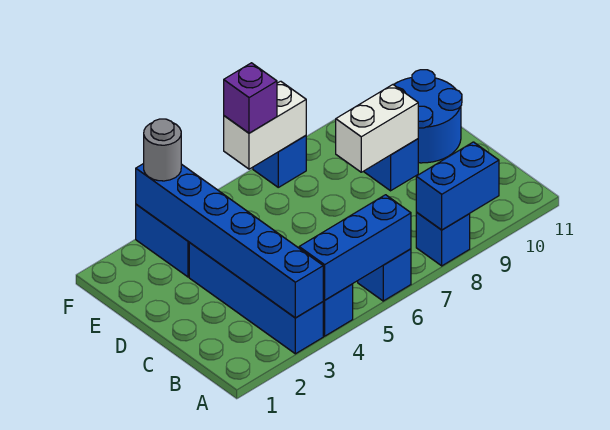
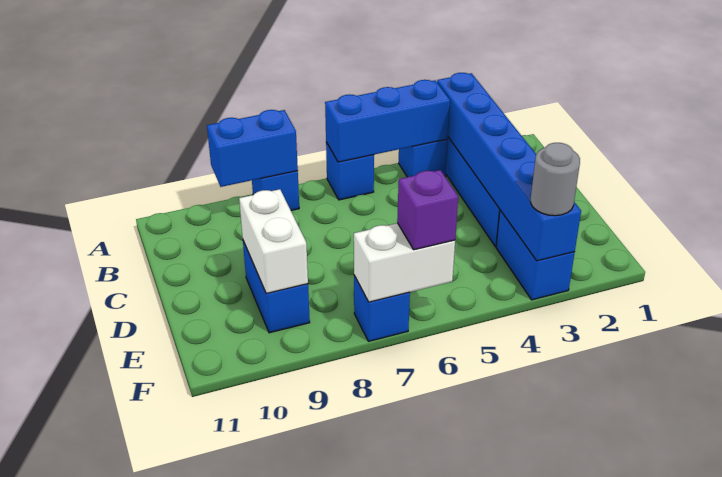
white brick D8:D9 level 2 -> white brick D9:E9 level 2
blue round brick D10:E11 level 1 -> none

